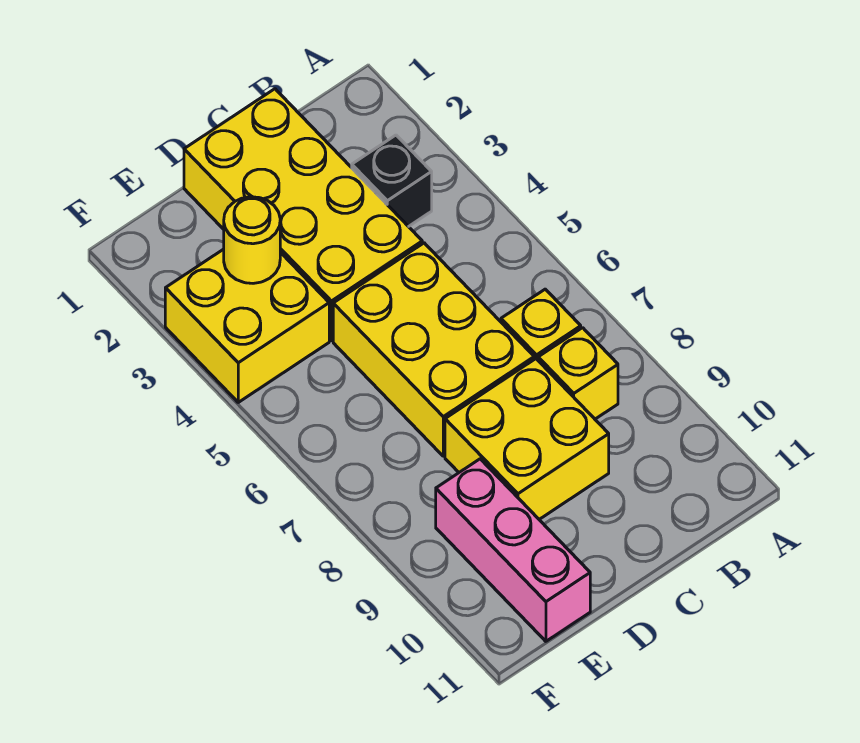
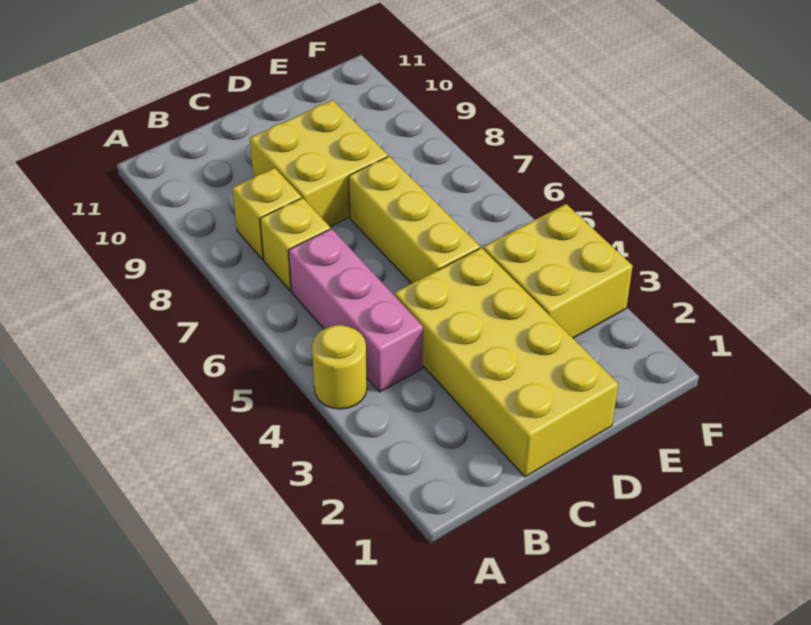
black brick B3 level 1 -> none
yellow brick C5:D7 level 1 -> yellow brick D5:D7 level 1
yellow round brick E3 level 2 -> yellow round brick A4 level 1
pink brick E9:E11 level 1 -> pink brick B4:B6 level 1

